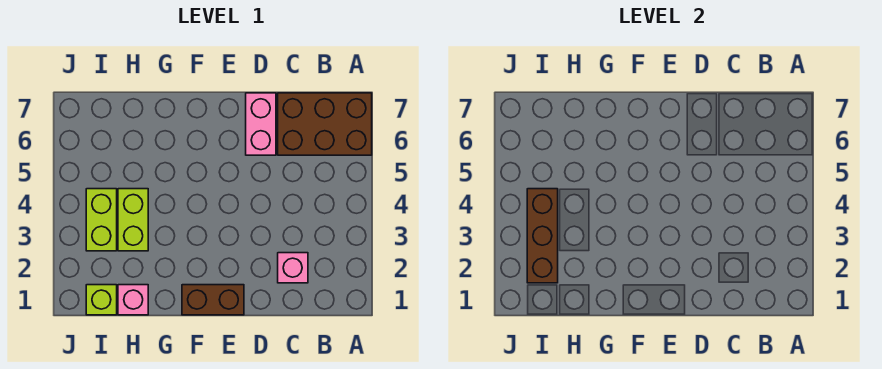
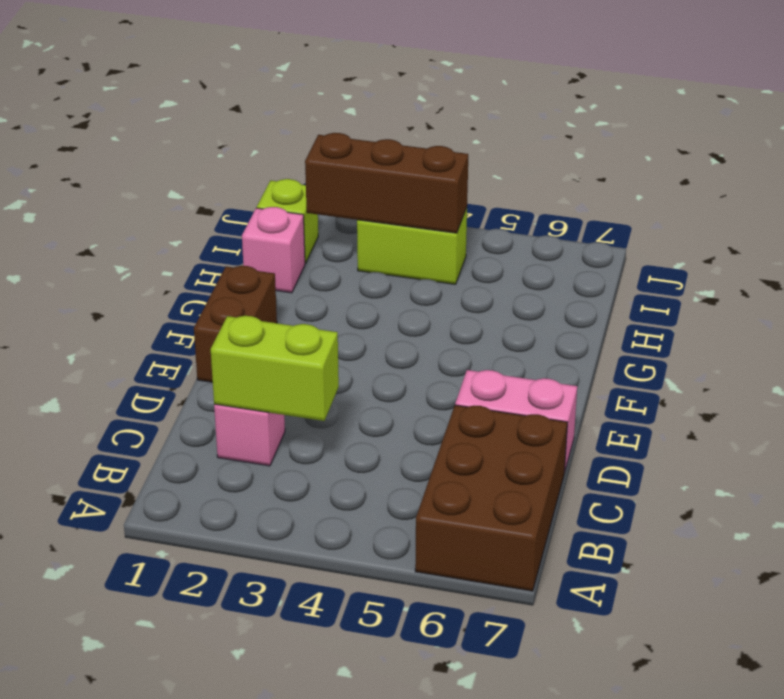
lime brick H3:H4 level 1 -> lime brick C2:C3 level 2

